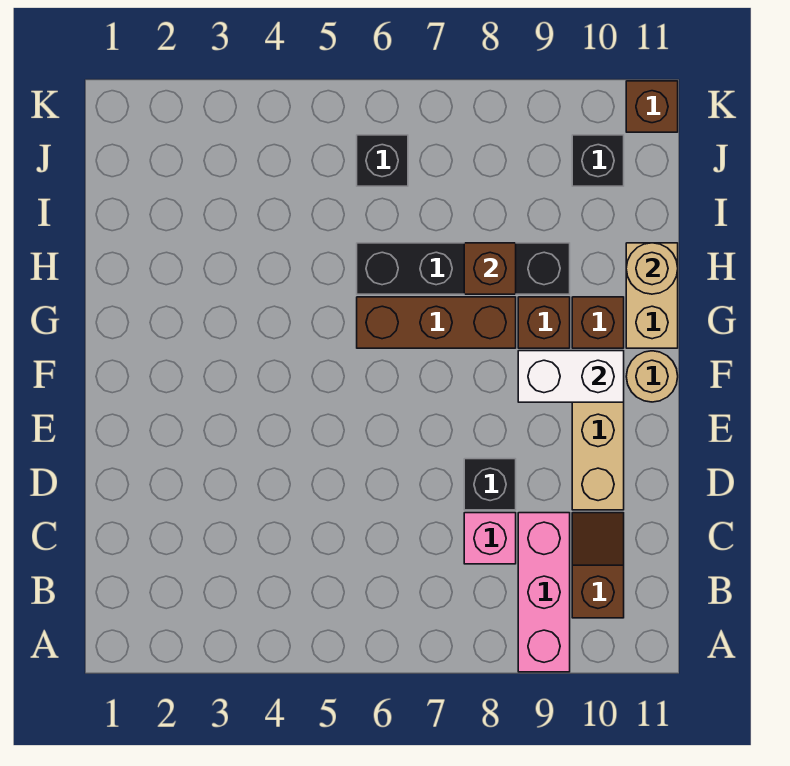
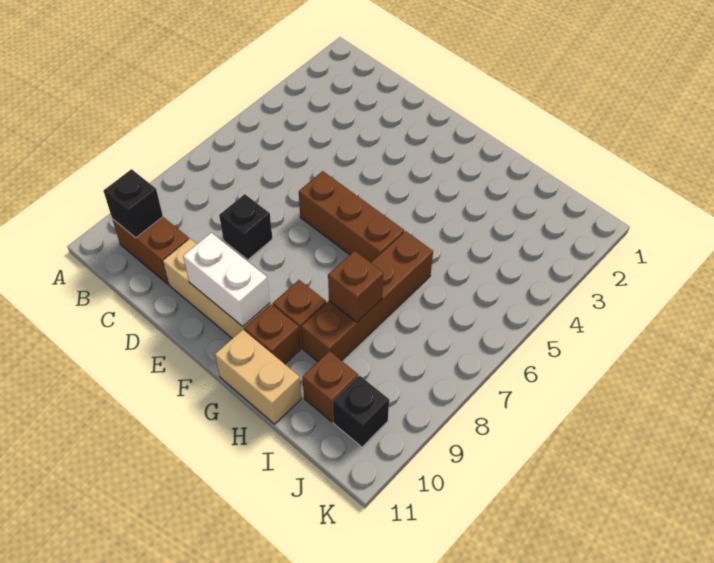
pink brick A9:C9 level 1 -> none
brown slope B10:C10 level 1 top B -> brown brick B10:C10 level 1
pink brick C8 level 1 -> none
white brick F9:F10 level 2 -> white brick E10:F10 level 2
tan round brick F11 level 1 -> none
brown brick G6:G8 level 1 -> brown brick E6:G6 level 1
black brick H6:H9 level 1 -> brown brick H6:H9 level 1
tan round brick H11 level 2 -> none
black brick J6 level 1 -> black brick B10 level 2
brown brick K11 level 1 -> brown brick I10 level 1

